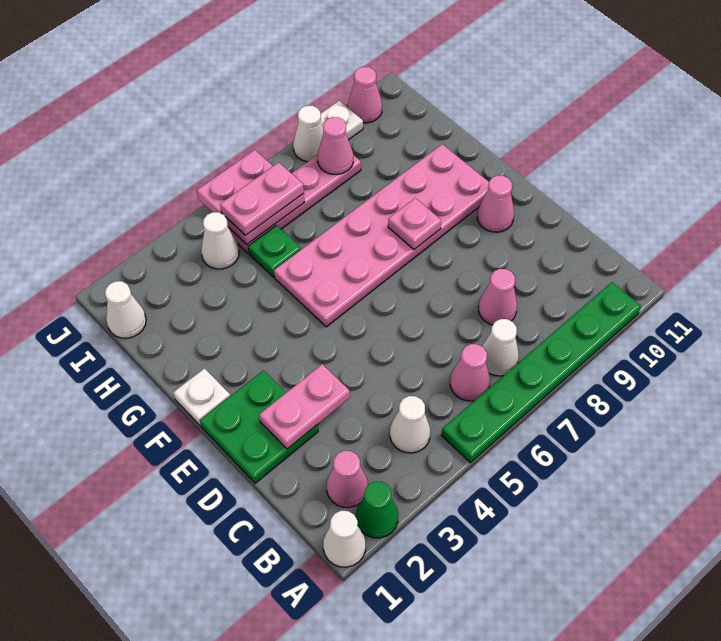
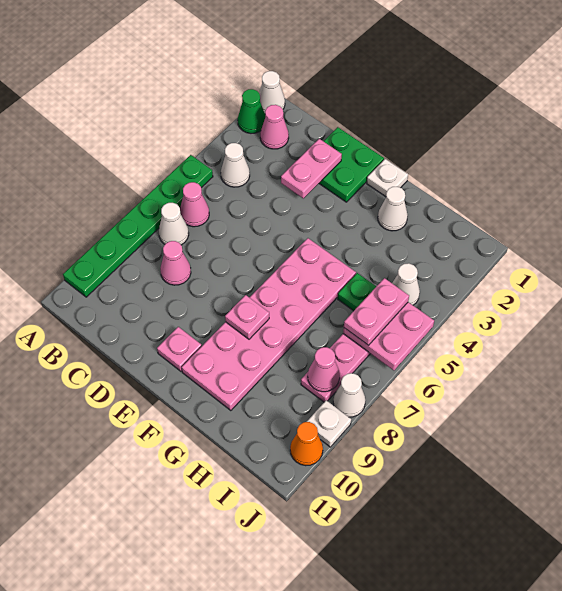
pink cone E10 level 1 -> pink plate E10 level 1
white cone I1 level 1 -> white cone G2 level 1
pink cone J10 level 1 -> orange cone J10 level 1

